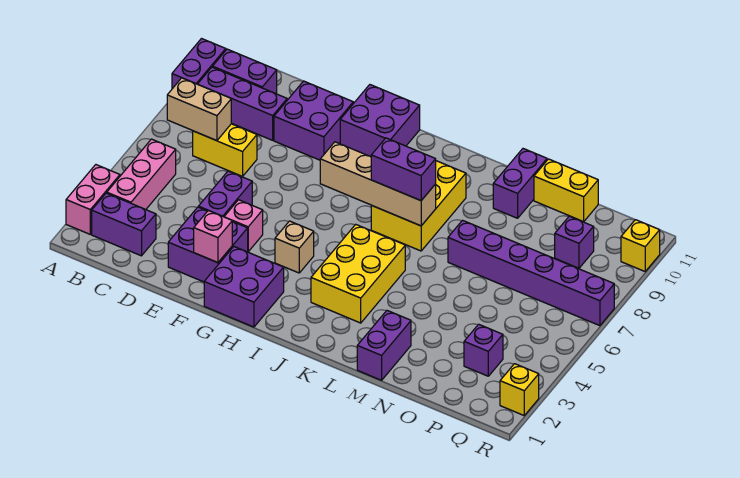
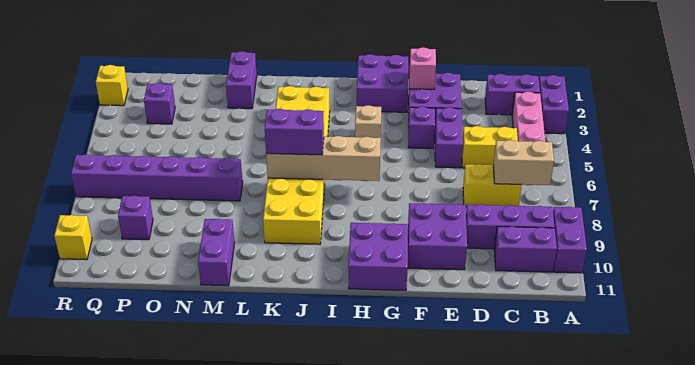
pink brick A2:A3 level 1 -> purple brick A2:A3 level 1
pink brick F4 level 1 -> purple brick F4 level 1
yellow brick N11:O11 level 1 -> yellow brick C5:D5 level 1

